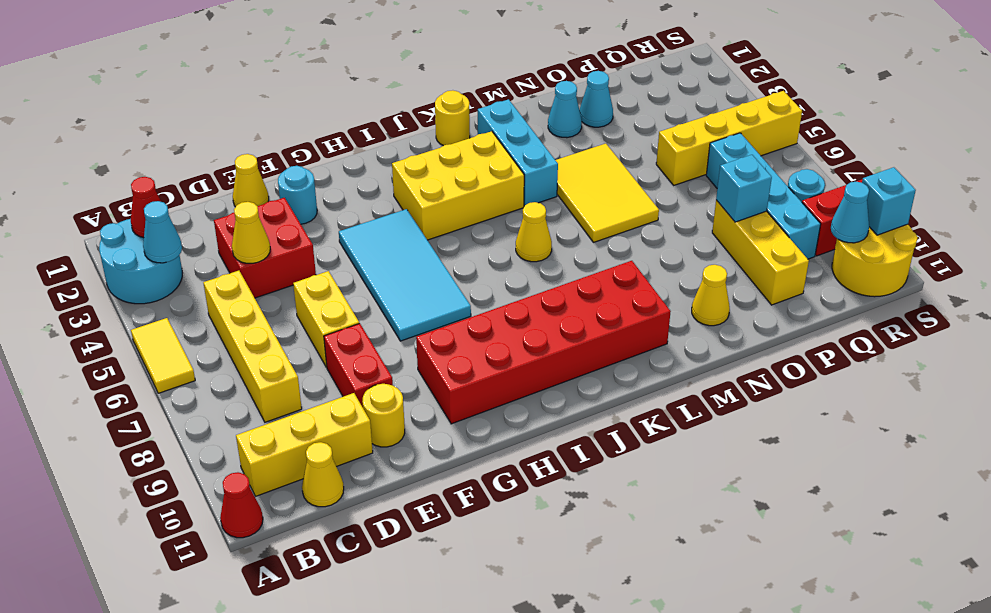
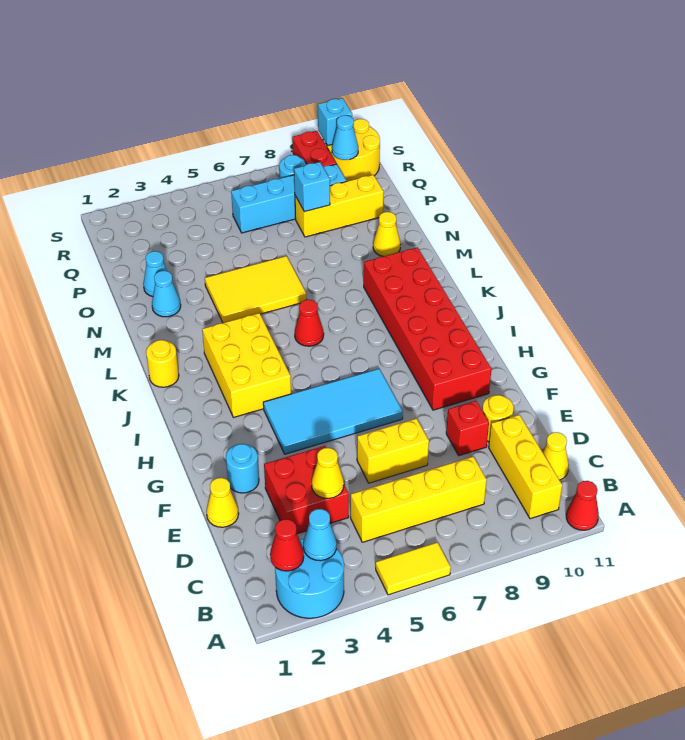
red brick E8:E9 level 1 -> red brick E9 level 1
yellow cone K6 level 1 -> red cone K6 level 1
cyan brick L2:L4 level 1 -> none
yellow brick P5:S5 level 1 -> none

